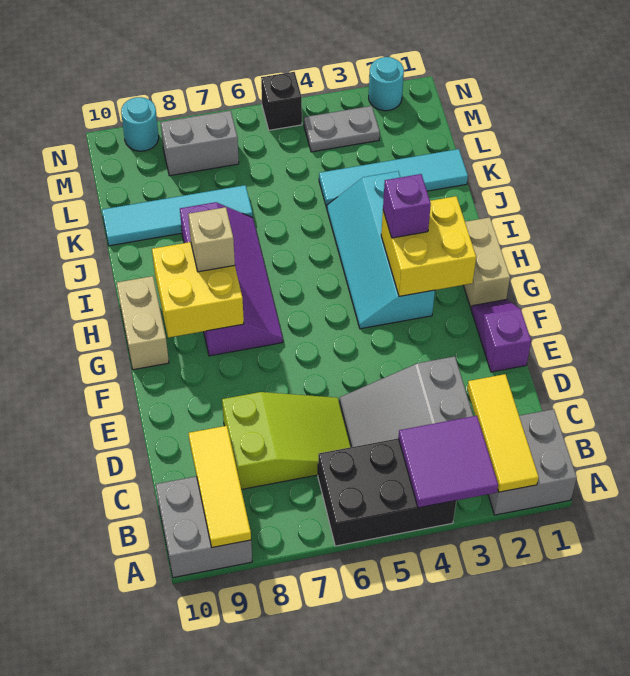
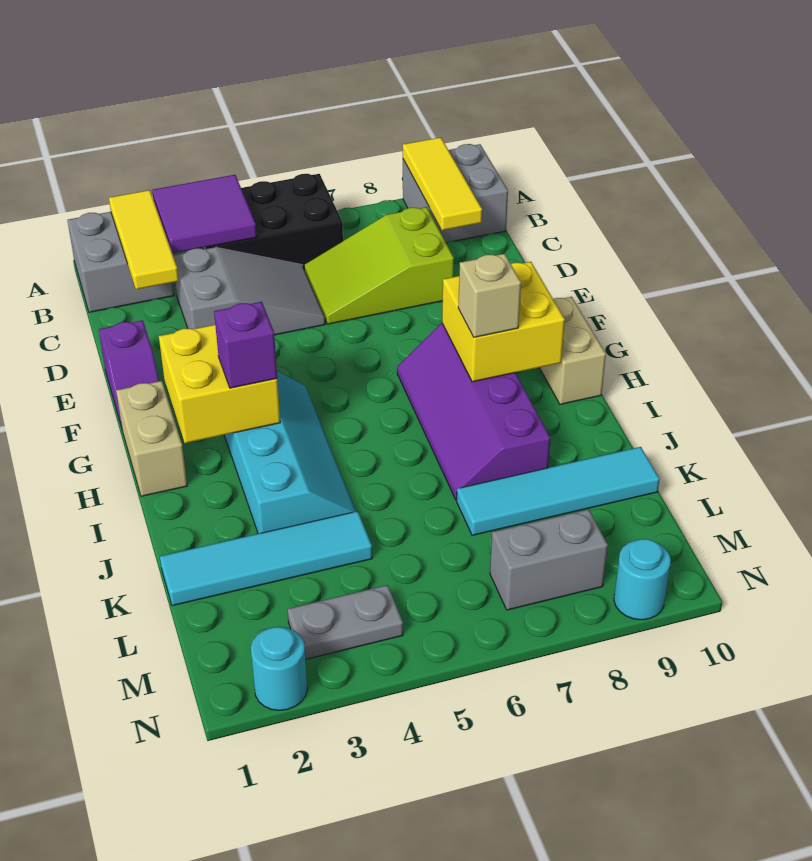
black brick N5 level 1 -> none

